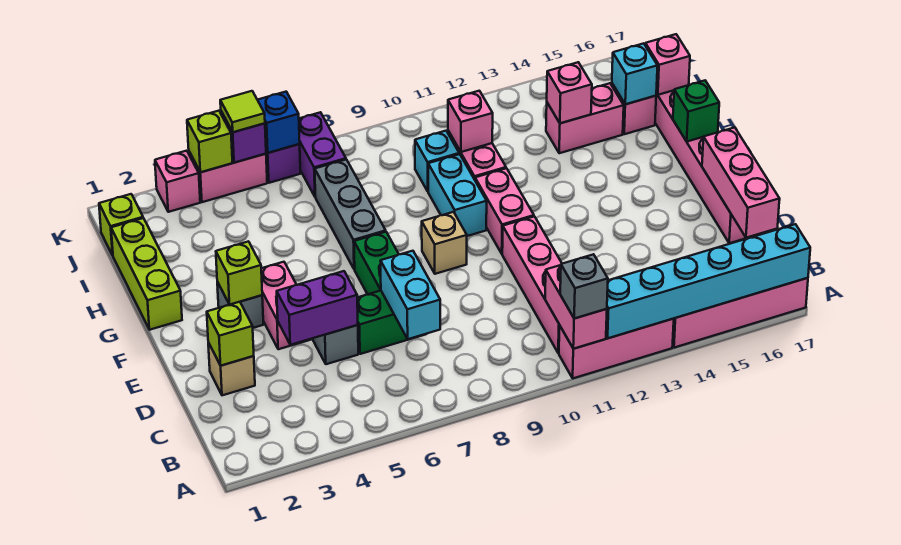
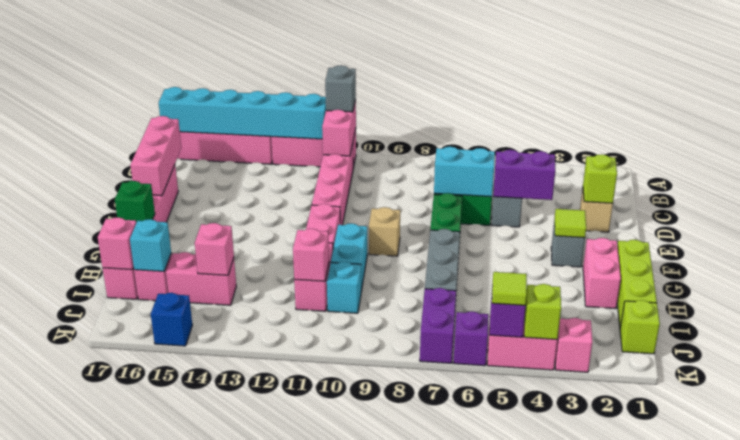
cyan brick C7:D7 level 2 -> cyan brick D6:D7 level 2
pink brick E4:F4 level 1 -> pink brick G2:H2 level 1
lime brick F3 level 2 -> lime tile F3 level 2
blue brick K6 level 2 -> blue brick K15 level 1

